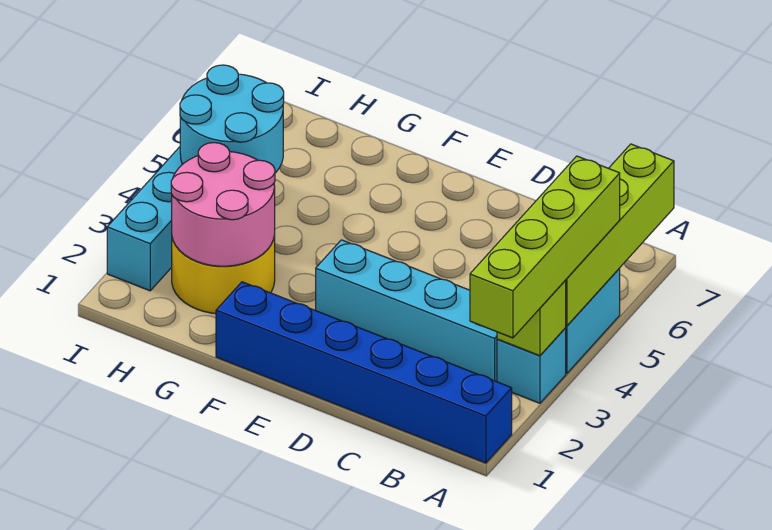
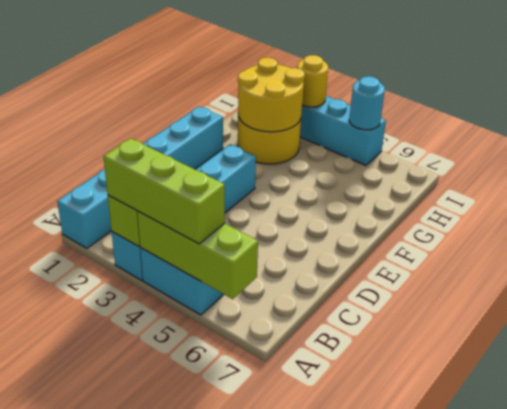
blue brick A1:F1 level 1 -> cyan brick A1:F1 level 1
lime brick A2:A5 level 3 -> lime brick A3:A5 level 3
lime brick A4:A7 level 2 -> lime brick A4:A6 level 2
pink round brick G2:H3 level 2 -> yellow round brick G2:H3 level 2
cyan round brick H4:I5 level 2 -> cyan round brick I5 level 2
none -> yellow round brick I3 level 2

